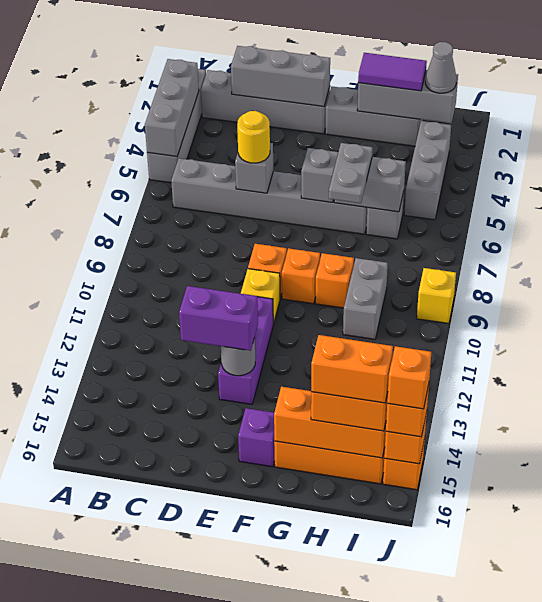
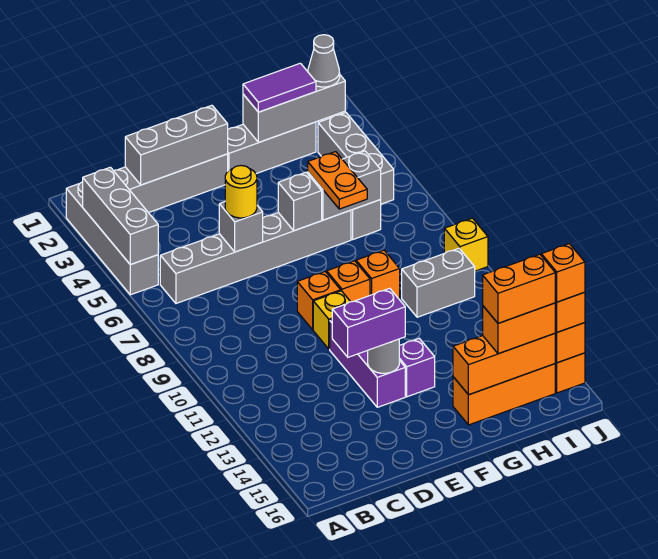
purple brick F15 level 1 -> purple brick F13 level 1
grey plate G6:G7 level 3 -> orange plate G6:G7 level 3
grey brick H9:H10 level 1 -> grey brick H10:I10 level 1

